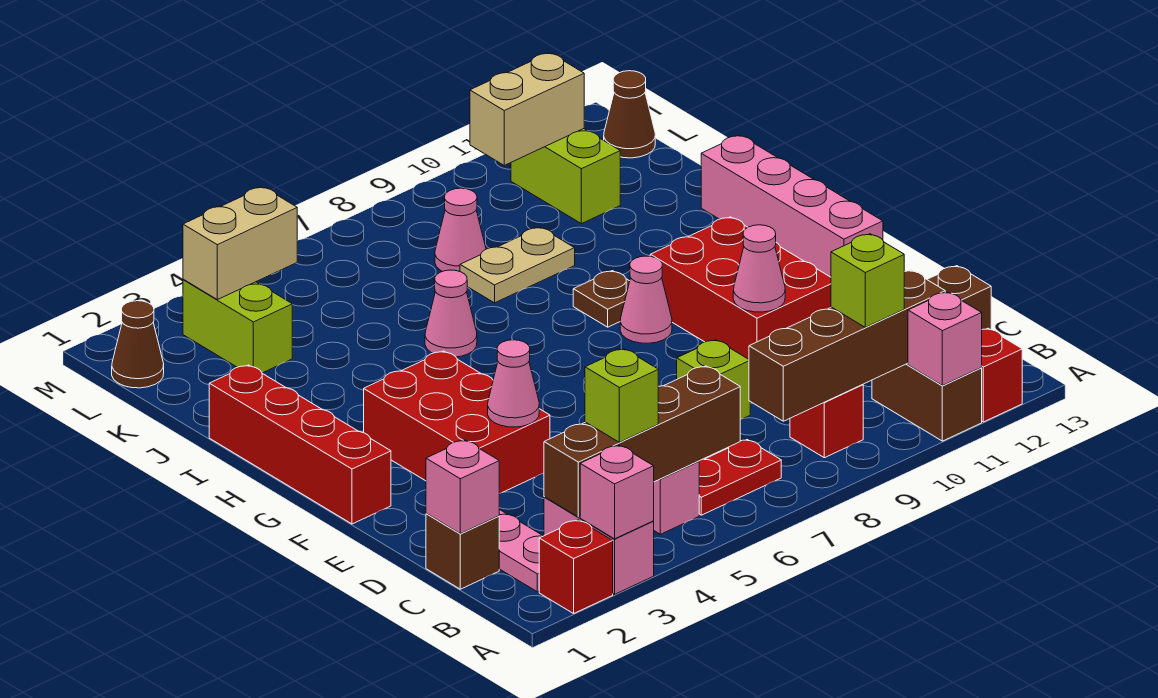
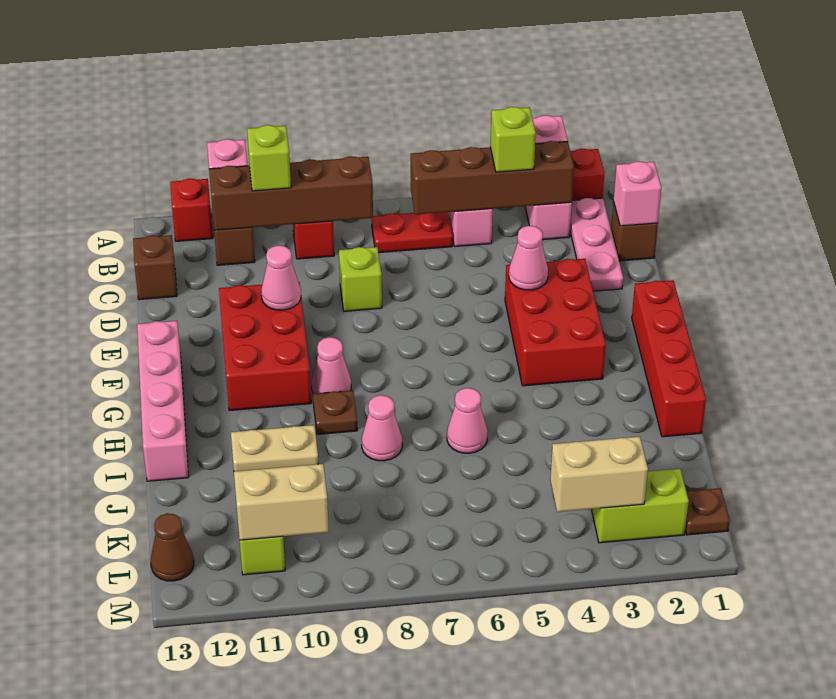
tan plate J8:J9 level 1 -> tan plate I10:I11 level 1
lime brick K3:L3 level 1 -> lime brick L2:L3 level 1
pink cone K8 level 1 -> pink cone I8 level 1
brown cone L1 level 1 -> brown plate L1 level 1

